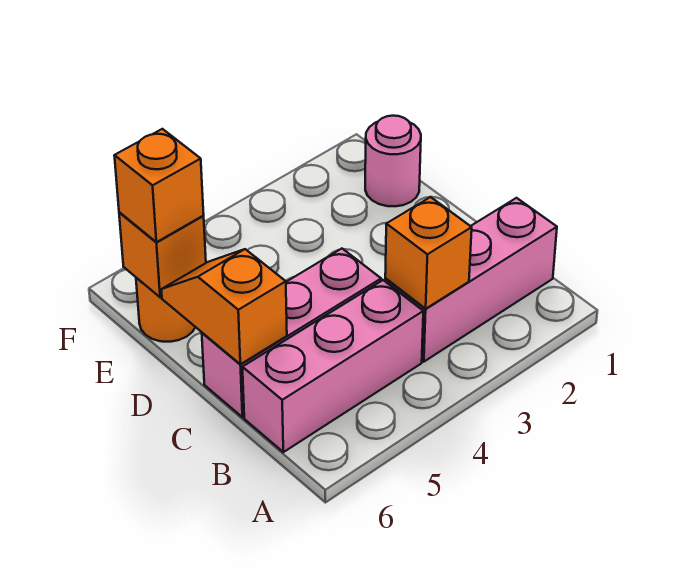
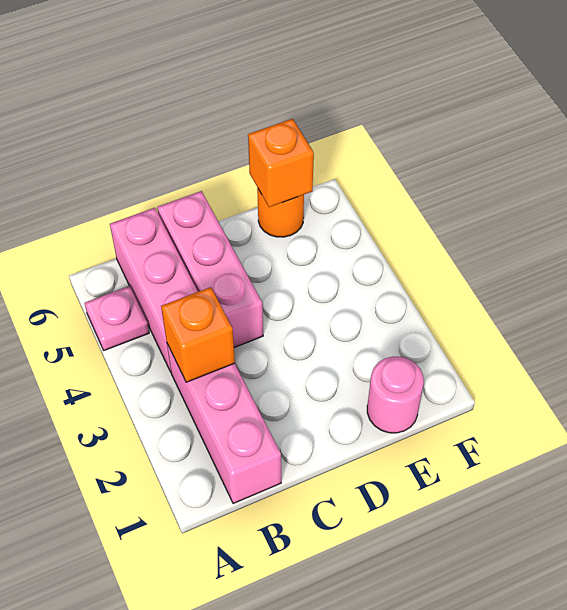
none -> pink plate A5 level 1
orange slope C6:D6 level 2 top C -> none
orange brick E6 level 3 -> none

